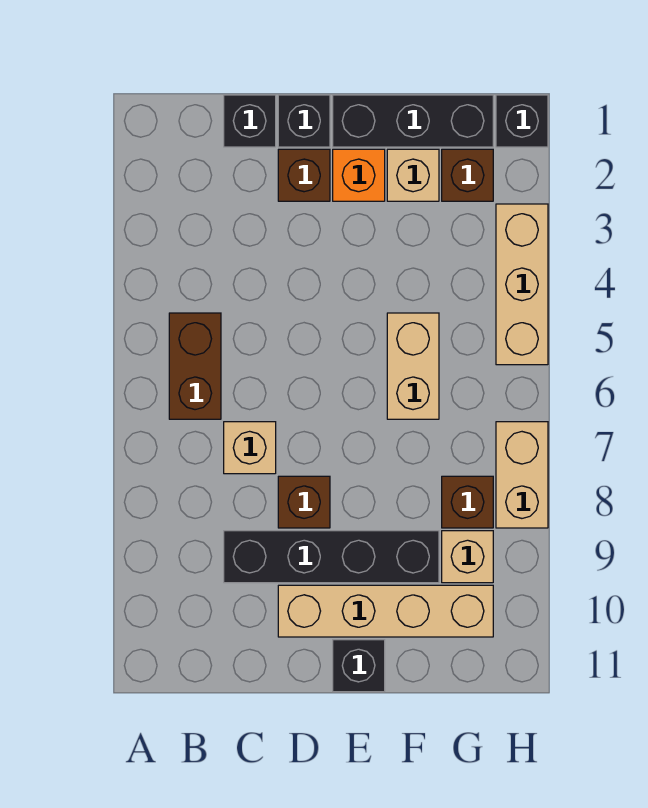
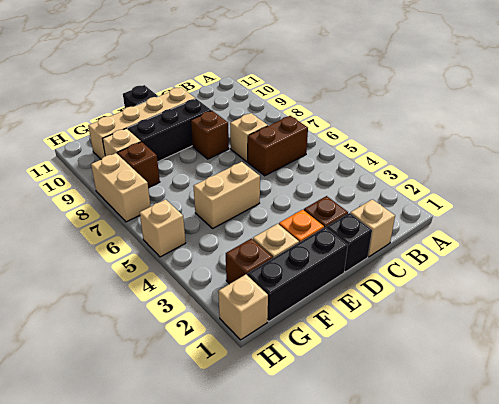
brown brick B5:B6 level 1 -> brown brick B6:C6 level 1
black brick C1 level 1 -> tan brick C1 level 1
black brick C9:F9 level 1 -> black brick D9:F9 level 1
tan brick F5:F6 level 1 -> tan brick E5:F5 level 1
black brick H1 level 1 -> tan brick H1 level 1
tan brick H3:H5 level 1 -> tan brick H5 level 1

